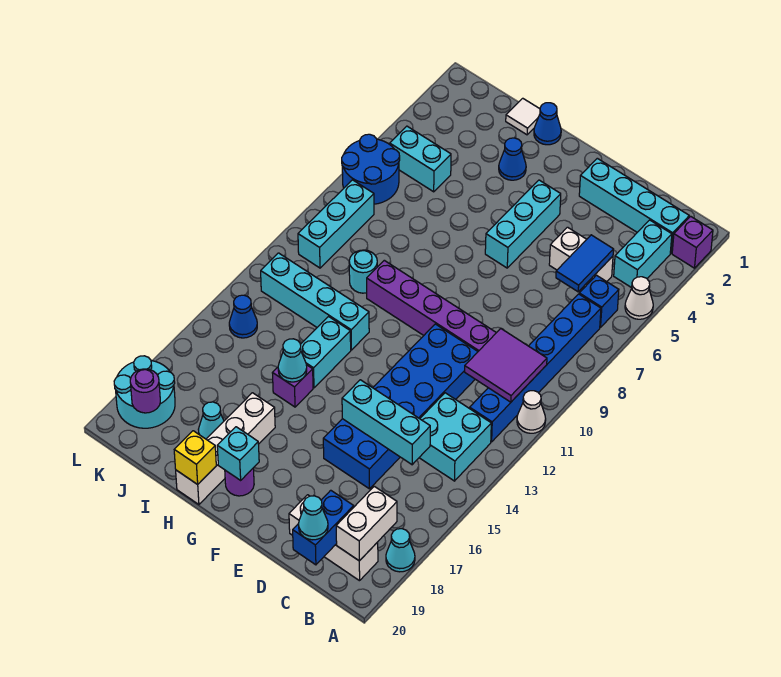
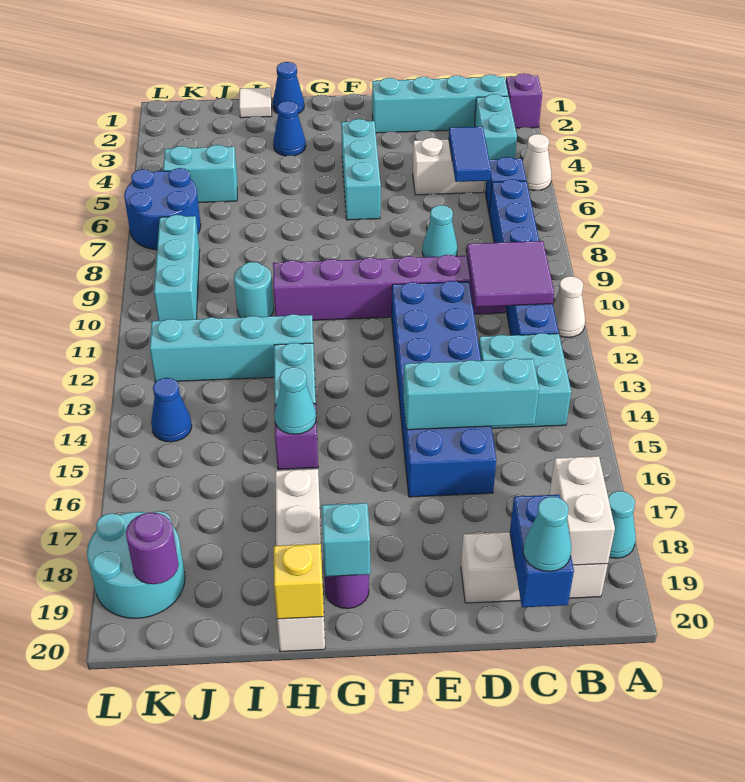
cyan cone I18 level 1 -> cyan cone D8 level 1

